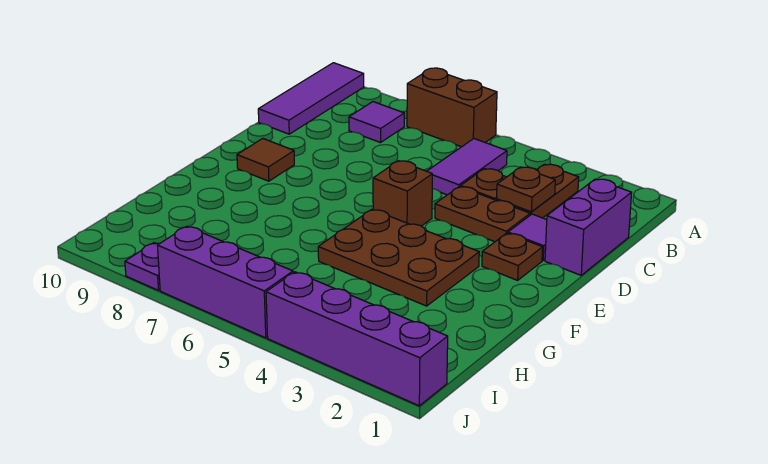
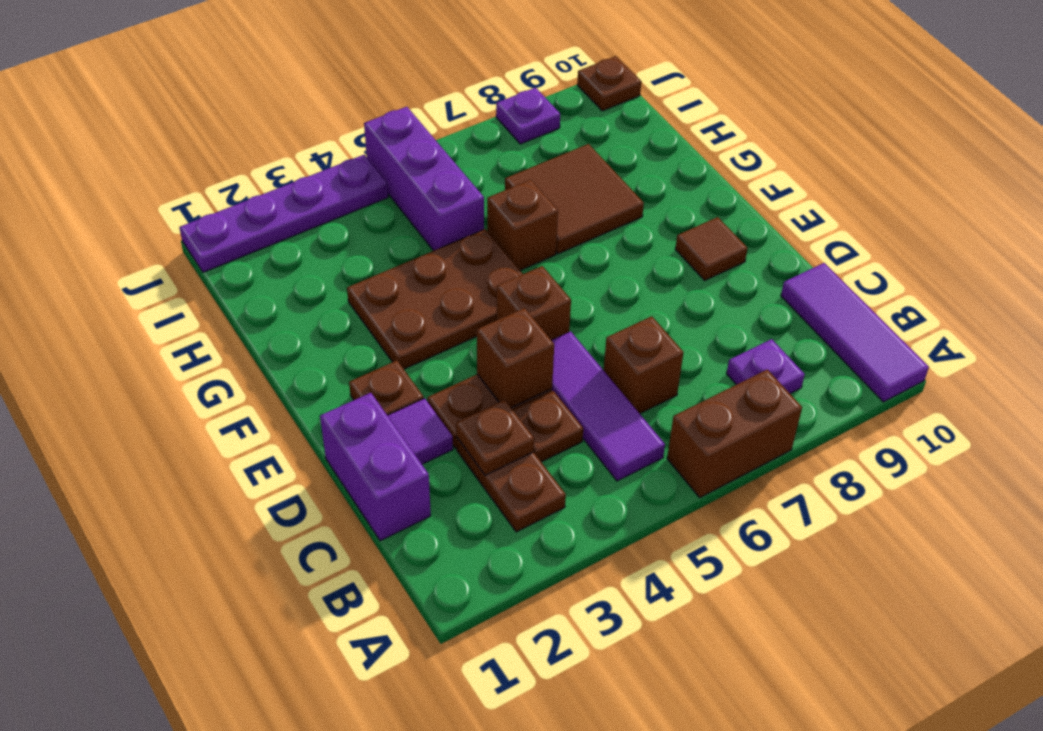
purple tile B5:C5 level 1 -> purple tile B5:D5 level 1
purple tile B8 level 1 -> purple plate B8 level 1
none -> brown brick C6 level 1
none -> brown brick D4 level 2
none -> brown brick G6 level 1
none -> brown tile G7:H8 level 1
purple brick J1:J4 level 1 -> purple plate J1:J4 level 1
purple brick J5:J7 level 1 -> purple brick H5:J5 level 1
none -> brown plate J10 level 1

